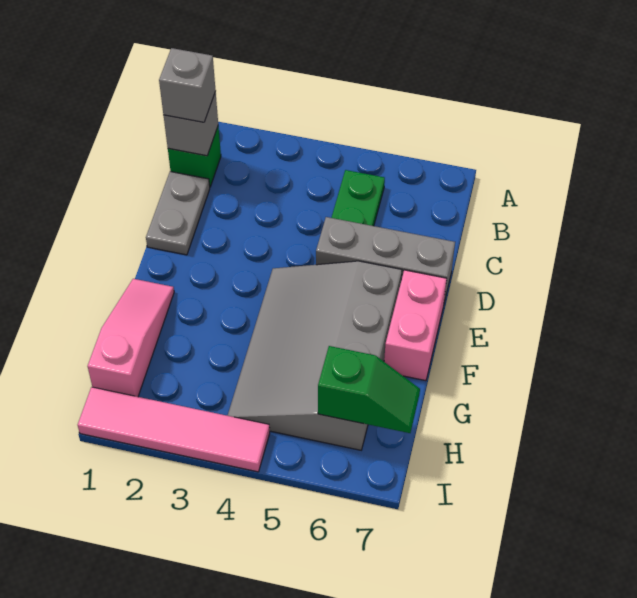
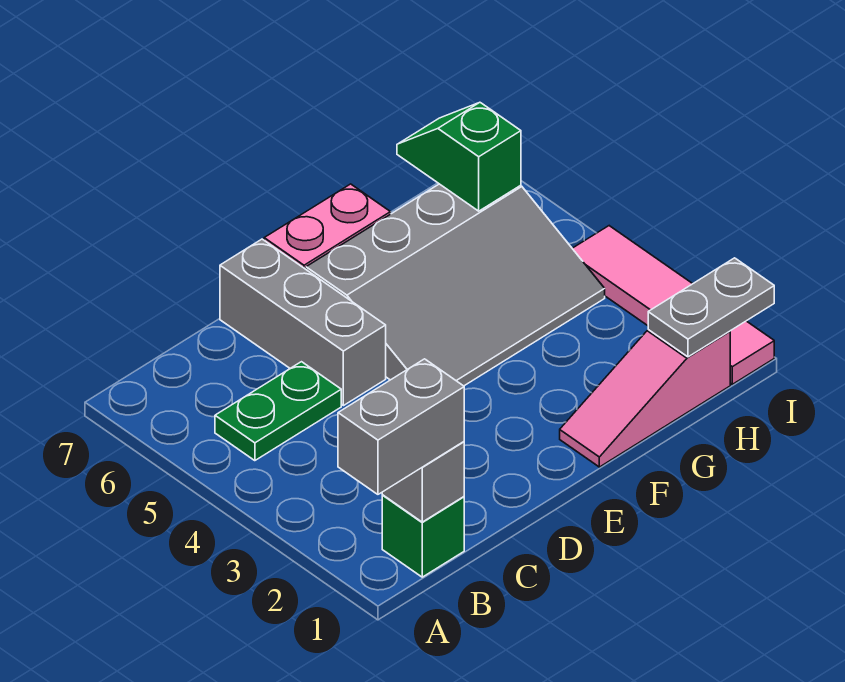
grey brick B1 level 3 -> grey brick A1:B1 level 3
grey plate C1:D1 level 1 -> grey plate H1:I1 level 2

